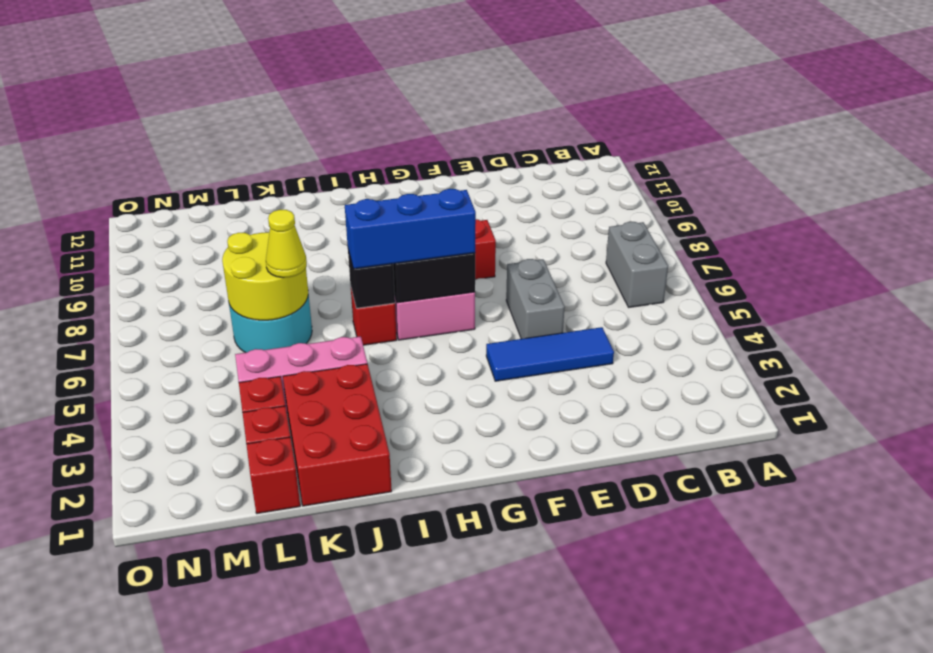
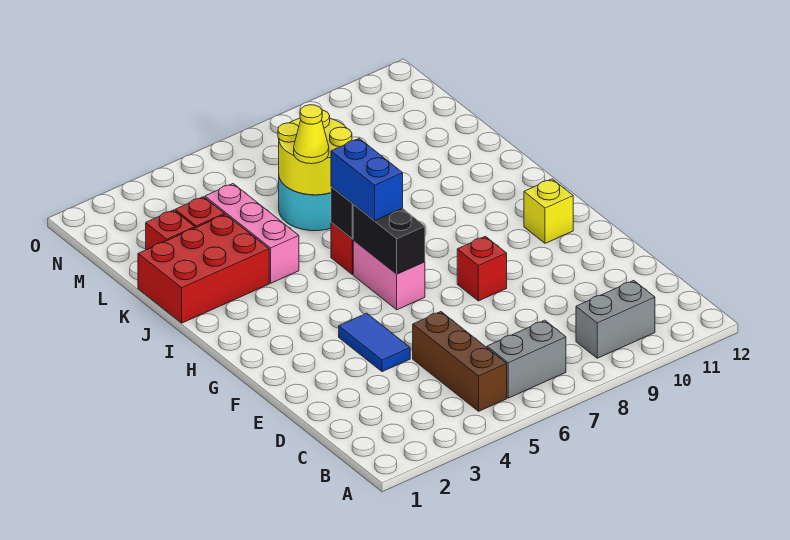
none -> brown brick B5:D5 level 1
blue tile D4:F4 level 1 -> blue tile E4:F4 level 1
grey brick E5:E6 level 1 -> grey brick B9:B10 level 1
blue brick G6:I6 level 3 -> blue brick H6:I6 level 3
none -> yellow brick G11 level 1
red brick L1 level 1 -> none

